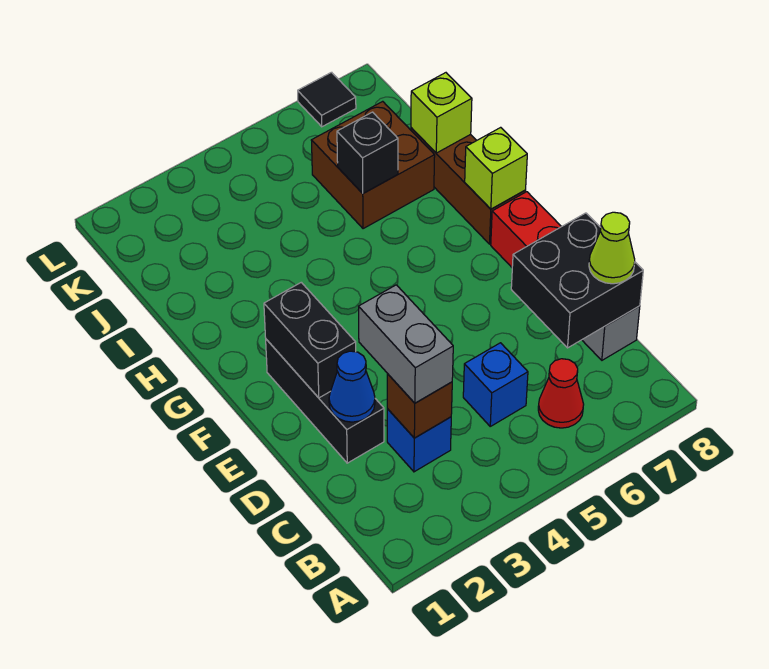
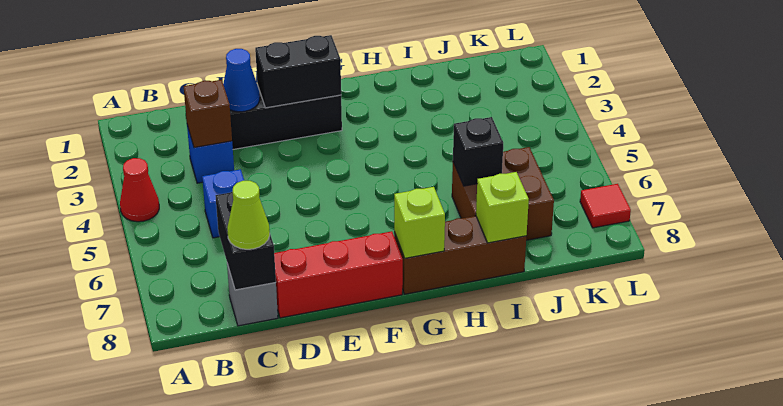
red cone B6 level 1 -> red cone A4 level 1
grey brick C3:D3 level 3 -> none
black brick C7:D8 level 2 -> black brick C7:C8 level 2
black tile L7 level 1 -> red tile L7 level 1

